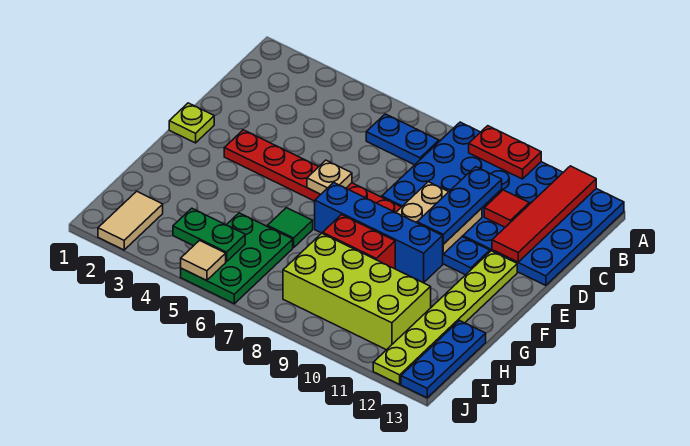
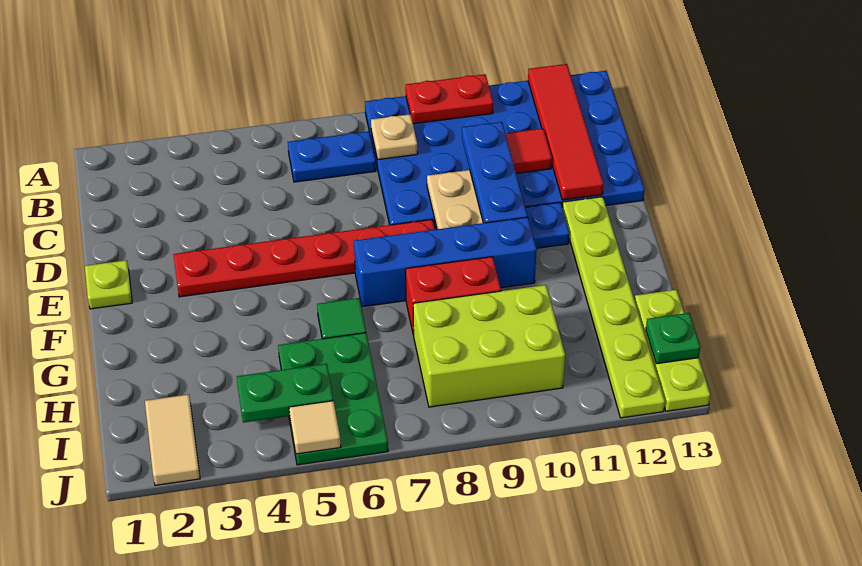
tan plate E6 level 2 -> tan plate B8 level 2
lime brick H8:I11 level 1 -> lime brick H8:I10 level 1
blue plate H13:J13 level 1 -> lime plate H13:J13 level 1
none -> green plate I13 level 2

